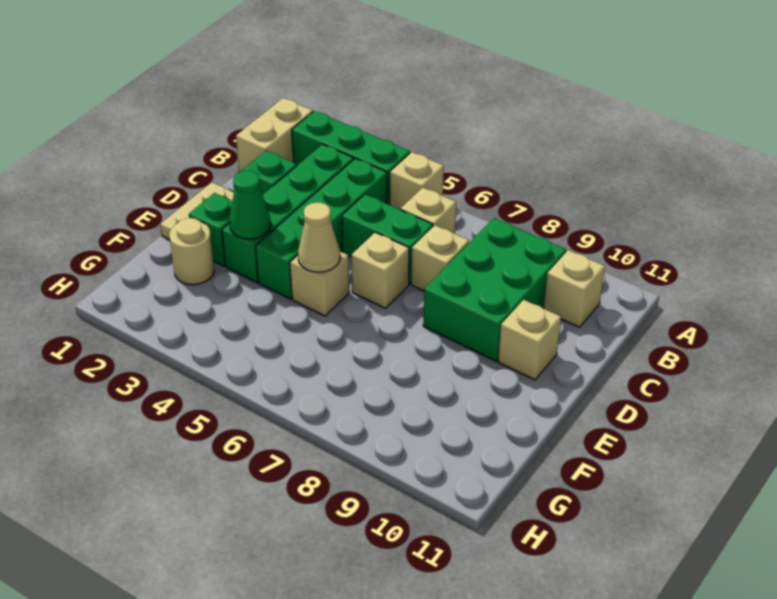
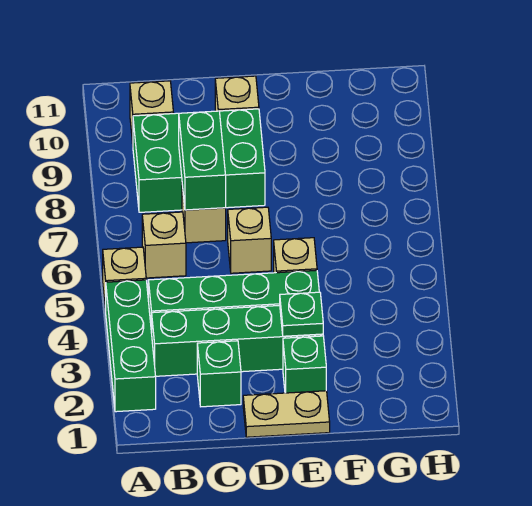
tan brick A1:B1 level 1 -> none
green brick C5:C6 level 1 -> green brick C7:C8 level 2
green cone E3 level 2 -> green plate E3 level 2
tan cone E5 level 2 -> none
tan round brick F2 level 1 -> none

